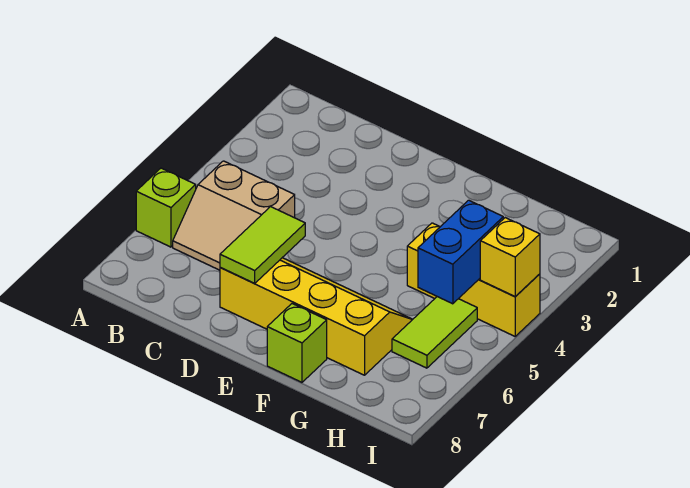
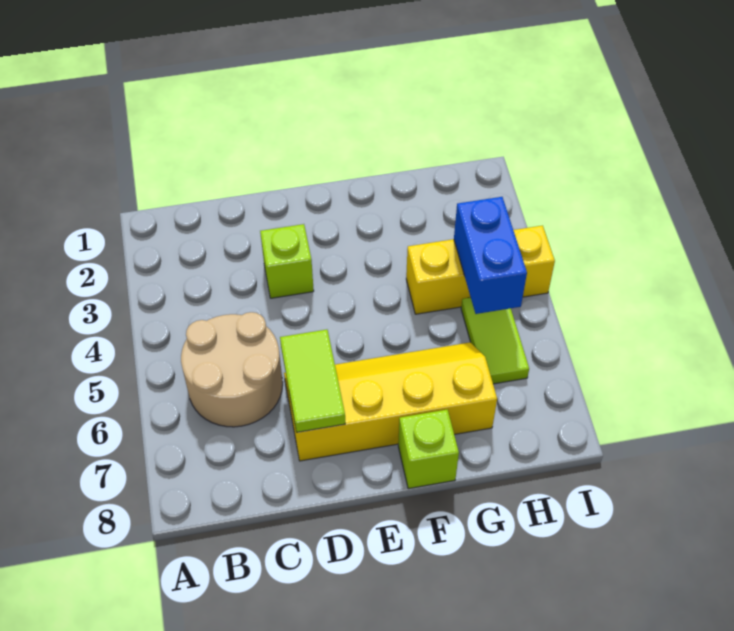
lime brick A6 level 1 -> lime brick D3 level 1
tan slope B5:C6 level 1 top 5 -> tan round brick B5:C6 level 1
yellow brick I4 level 2 -> none

